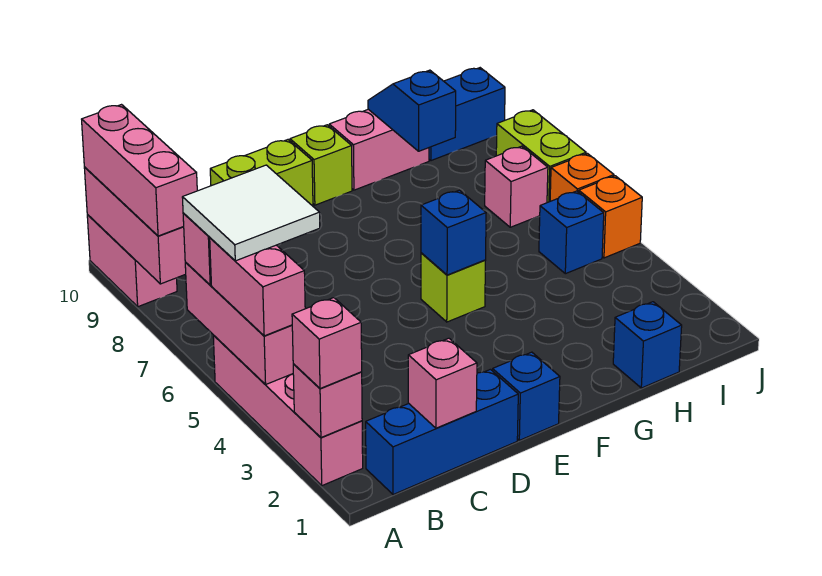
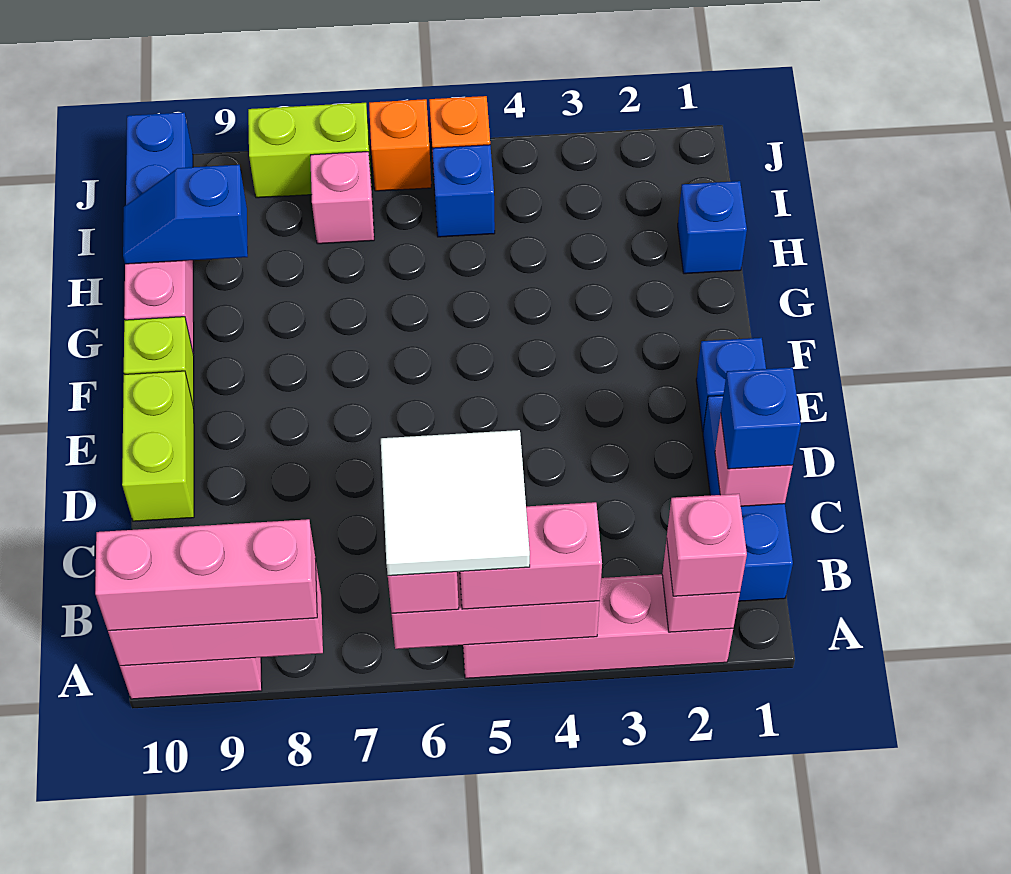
lime brick F5 level 1 -> none
blue brick F5 level 2 -> blue brick C1 level 3

